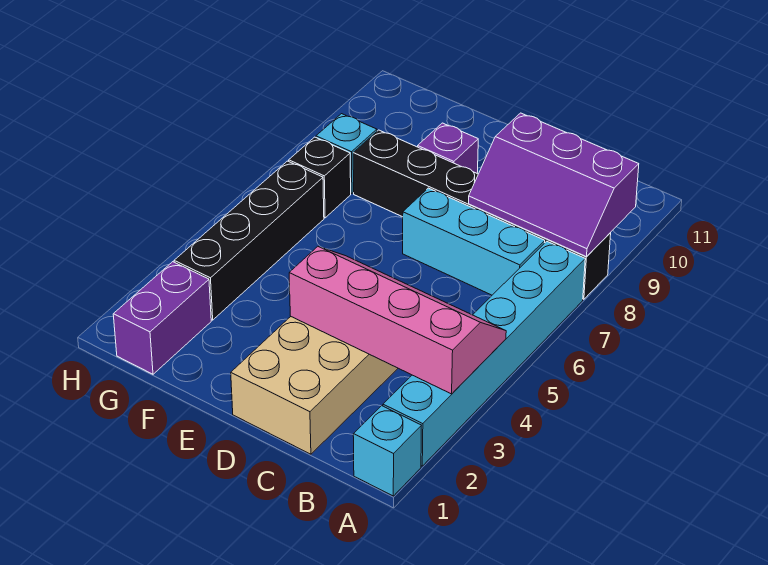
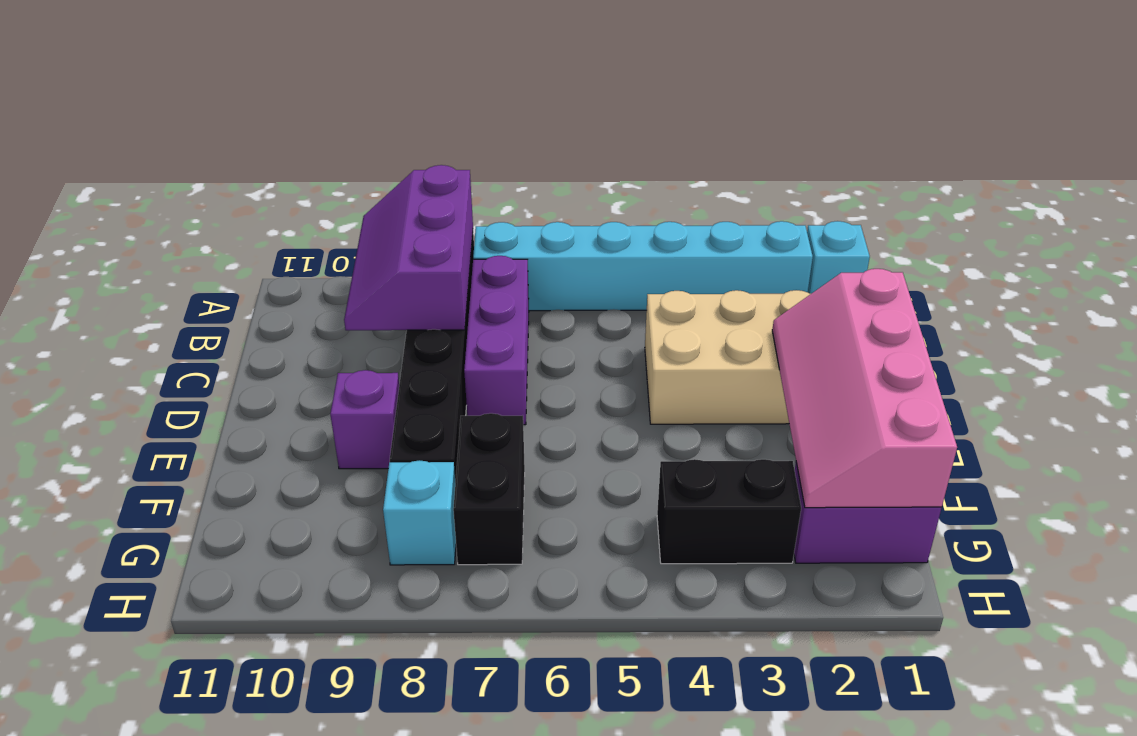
pink slope A3:D4 level 2 top 3 -> pink slope D1:G2 level 2 top 1
purple slope A8:C9 level 2 top 9 -> purple slope A8:C9 level 2 top 8
cyan brick B7:D7 level 1 -> purple brick B7:D7 level 1
black brick G3:G6 level 1 -> black brick G3:G4 level 1
black brick G7 level 1 -> black brick F7:G7 level 1

